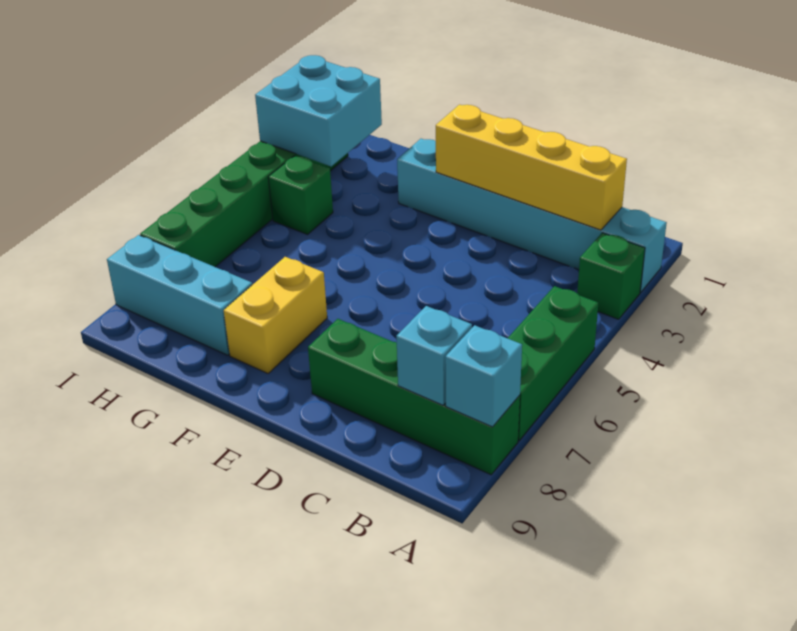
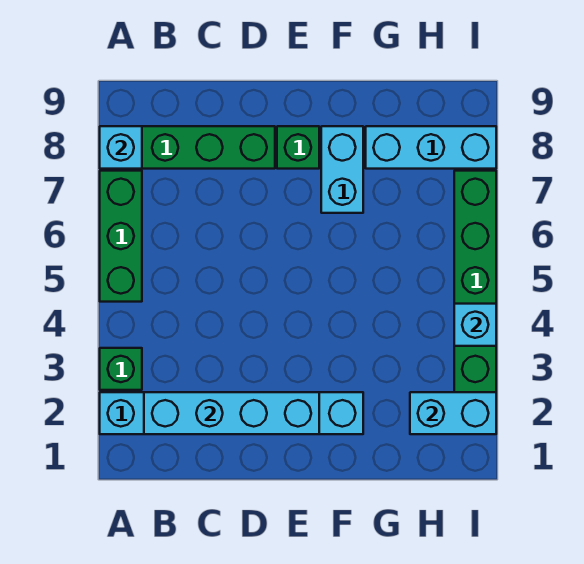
yellow brick B2:E2 level 2 -> cyan brick B2:E2 level 2
cyan brick B8 level 2 -> cyan brick I4 level 2
yellow brick F7:F8 level 1 -> cyan brick F7:F8 level 1
cyan brick H2:I3 level 2 -> cyan brick H2:I2 level 2
green brick H4 level 1 -> green brick E8 level 1

